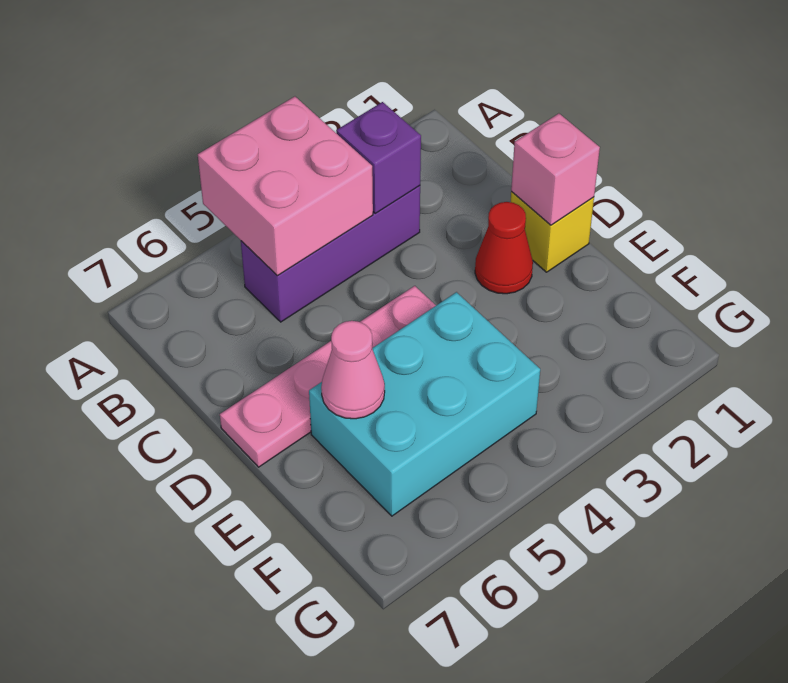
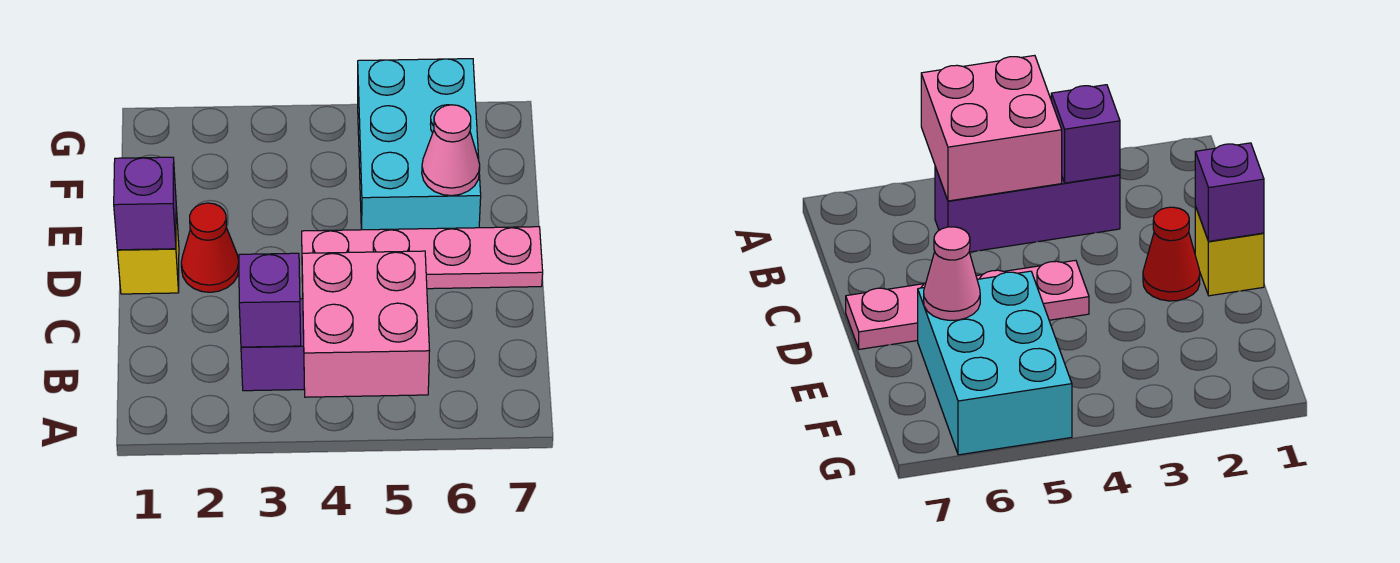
pink brick D1 level 2 -> purple brick D1 level 2
cyan brick E4:F6 level 1 -> cyan brick E5:G6 level 1

